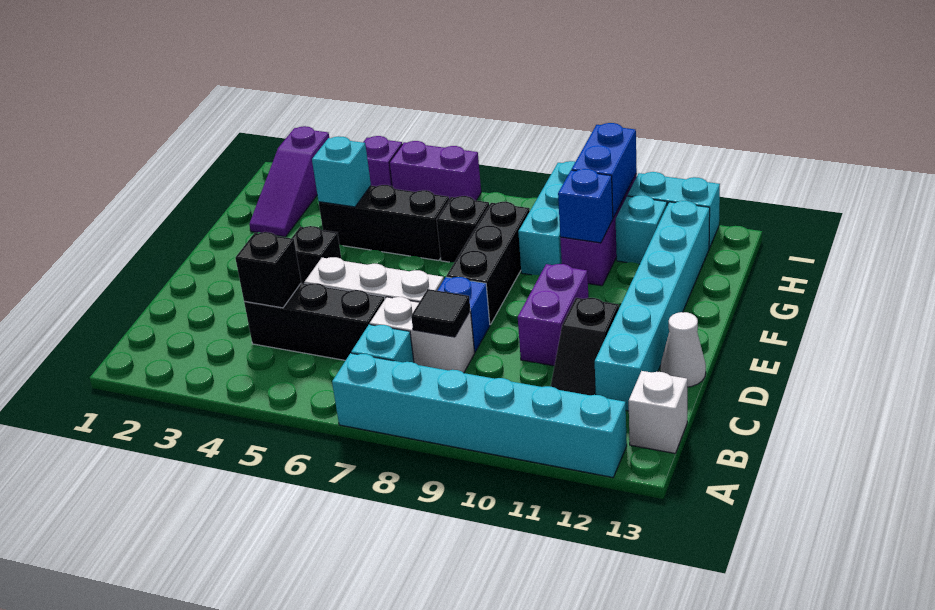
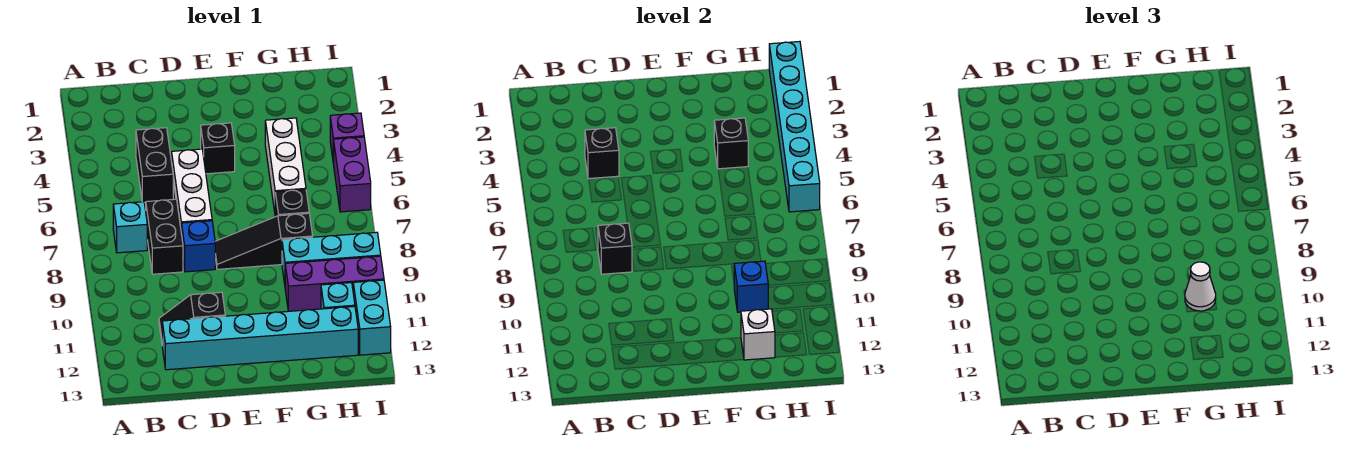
cyan brick A7:A12 level 1 -> cyan brick I1:I6 level 2
white brick B13 level 1 -> white brick G12 level 2
black brick C4:C6 level 1 -> black brick C4:C5 level 1
white brick C7:C8 level 1 -> black brick C7:C8 level 1
black tile C8 level 2 -> black brick C8 level 2
purple brick D10:E10 level 1 -> none
white cone D13 level 1 -> white cone G10 level 3
black brick E8:G8 level 1 -> black slope E8:G8 level 1 top G
purple slope G2:I2 level 1 top I -> none
black brick G4:G6 level 1 -> white brick G4:G6 level 1
cyan brick G4 level 2 -> black brick G4 level 2
blue brick H10:I10 level 2 -> none

